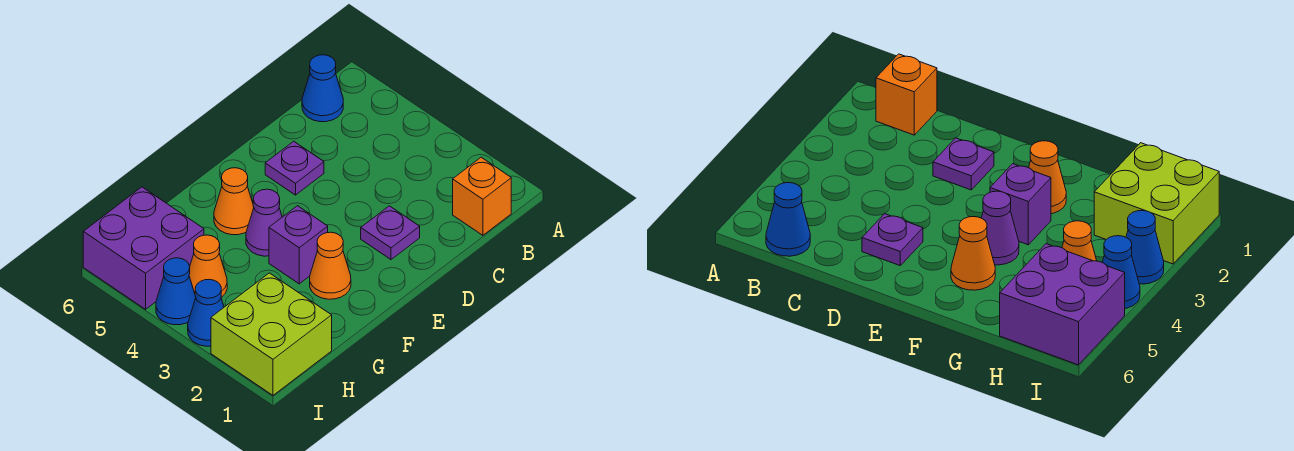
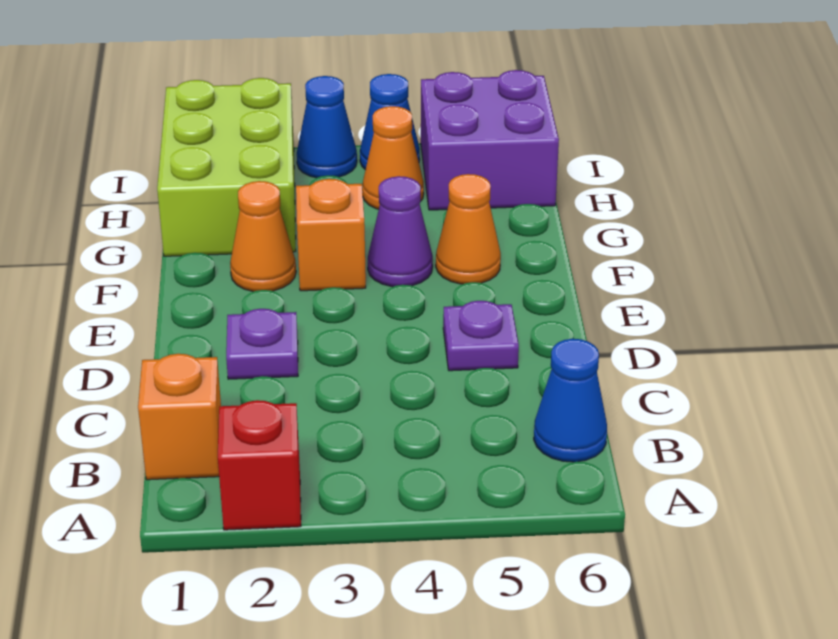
none -> red brick A2 level 1
purple brick F3 level 1 -> orange brick F3 level 1
lime brick H1:I2 level 1 -> lime brick G1:I2 level 1

